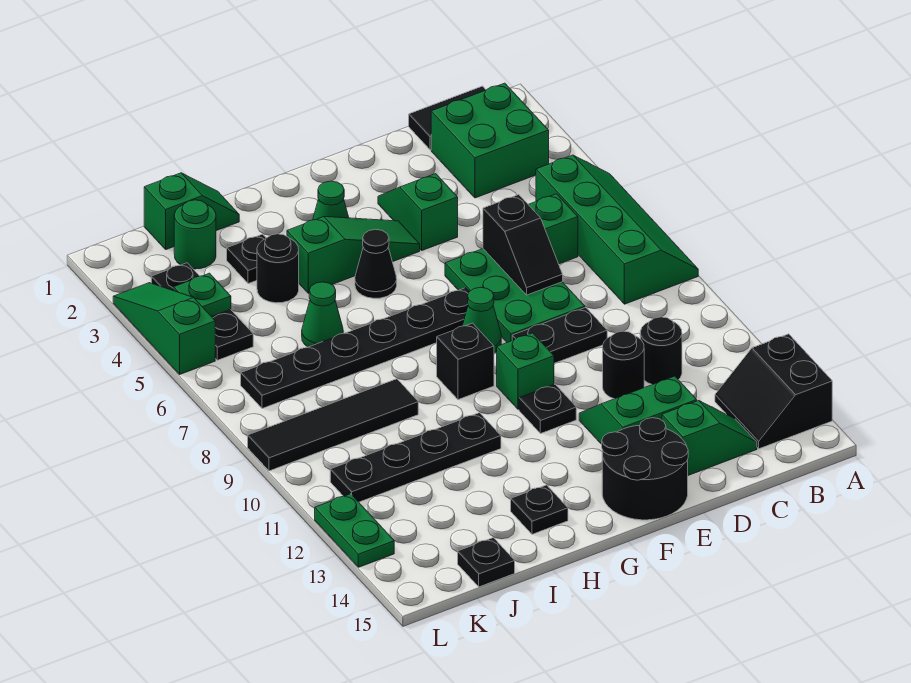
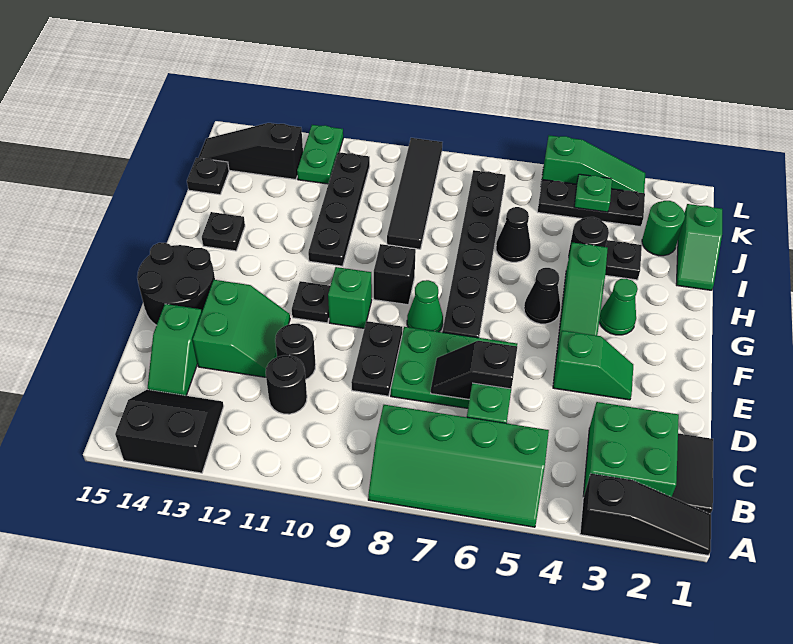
none -> black slope A1:A3 level 1 top 3
green cone I6 level 1 -> black cone I6 level 1
none -> black slope K13:K15 level 1 top 13
green plate L12:L13 level 1 -> green plate K12:L12 level 1

